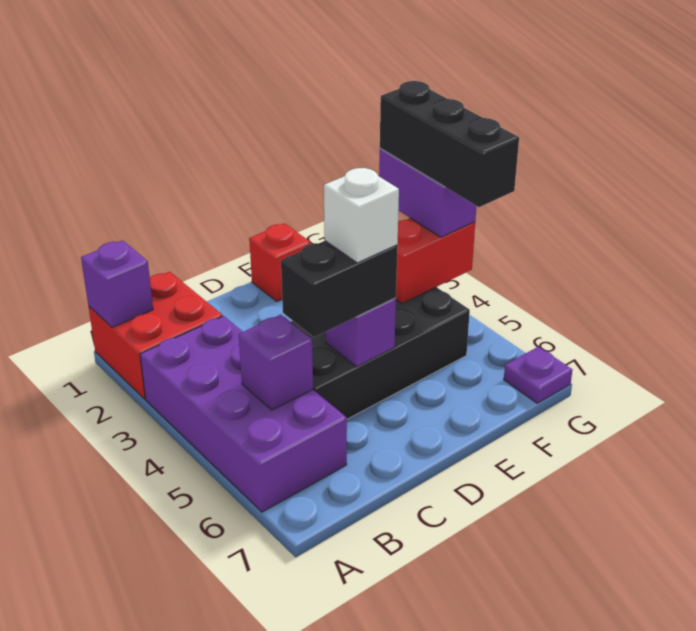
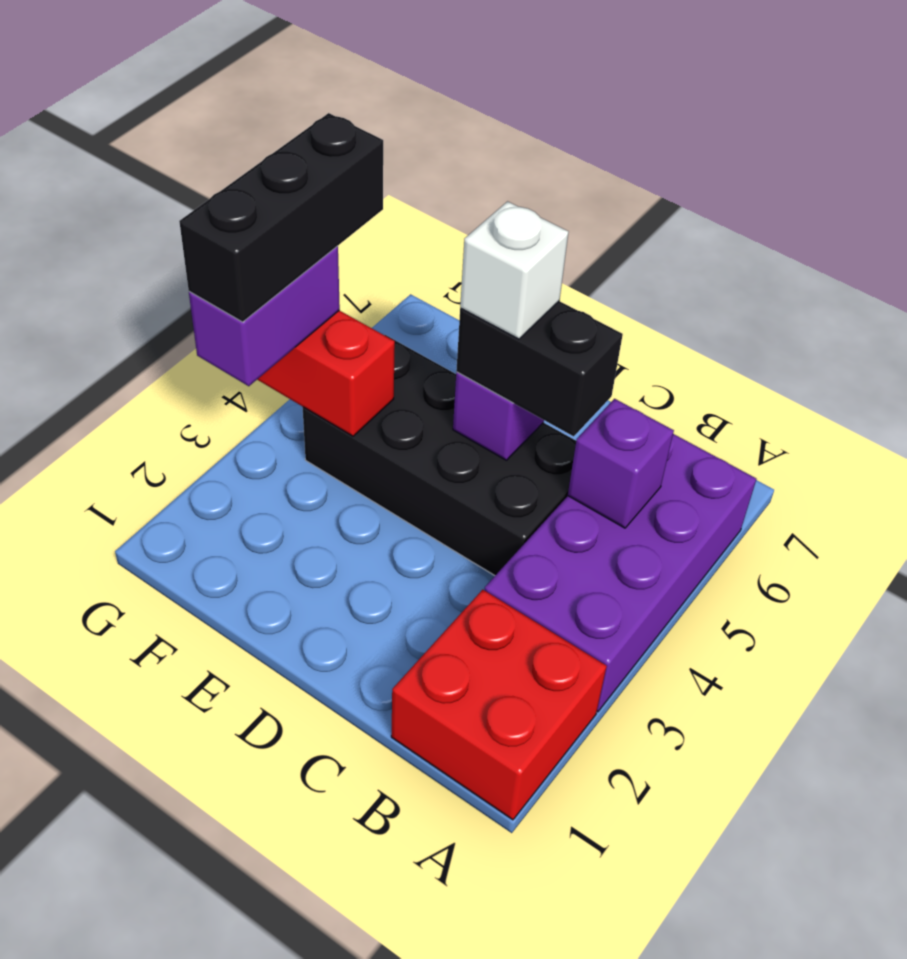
purple brick A1 level 2 -> none
red brick E1 level 1 -> none
purple plate G7 level 1 -> none

